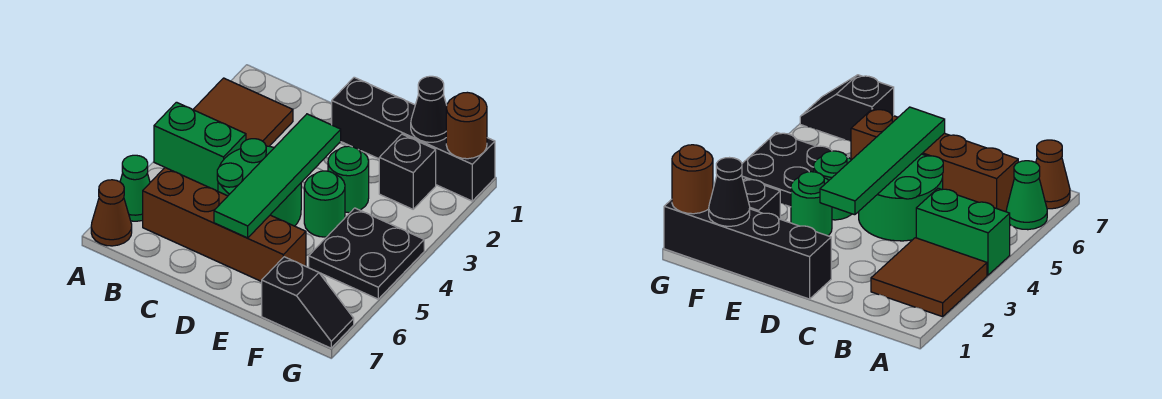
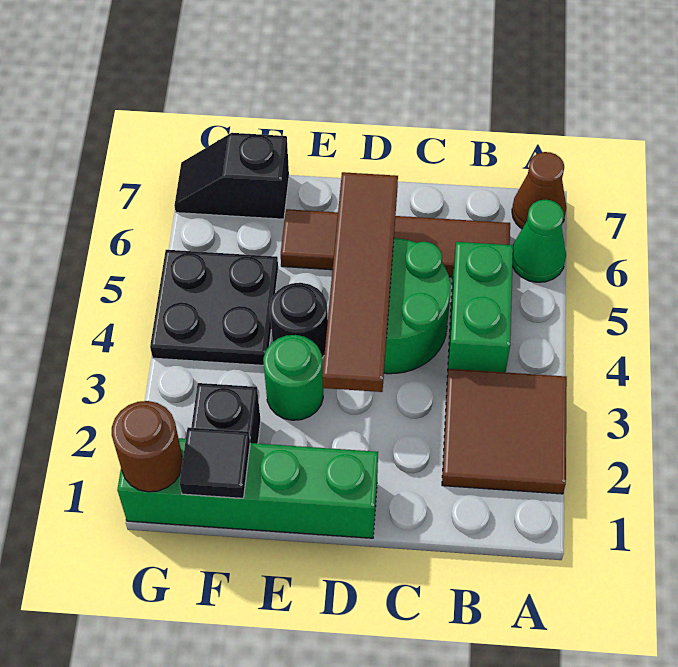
green brick A4:B4 level 1 -> green brick B4:B5 level 1
brown brick B6:E6 level 1 -> brown tile B6:E6 level 1
black brick D1:G1 level 1 -> green brick D1:G1 level 1
green tile D3:D6 level 2 -> brown tile D3:D6 level 2
green round brick E4 level 1 -> black round brick E4 level 1
black cone F1 level 2 -> black tile F1 level 2

